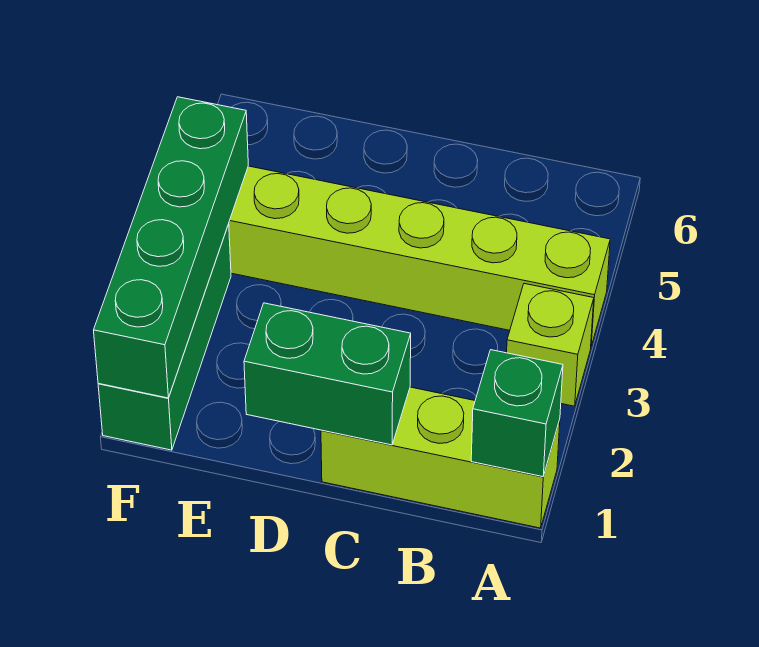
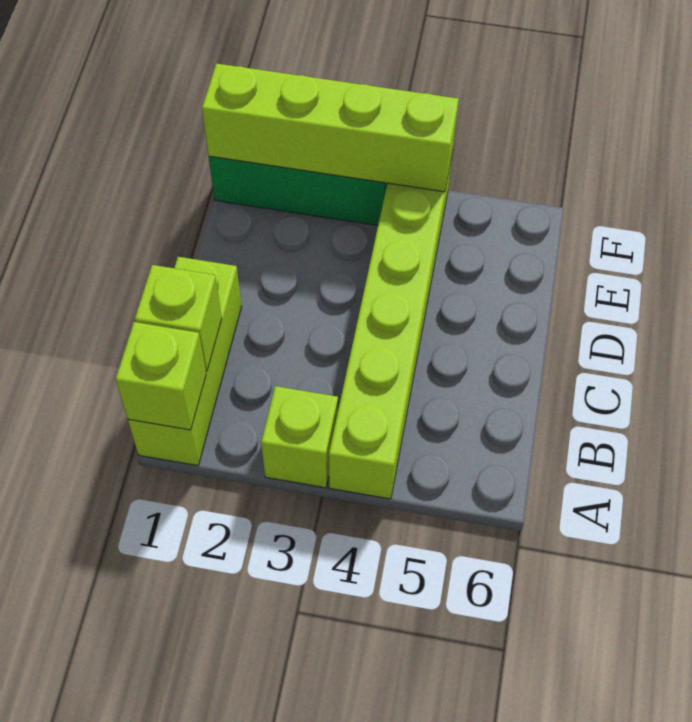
green brick A1 level 2 -> lime brick A1 level 2
none -> lime brick B1 level 2
green brick C1:D1 level 2 -> none
green brick F1:F4 level 2 -> lime brick F1:F4 level 2

